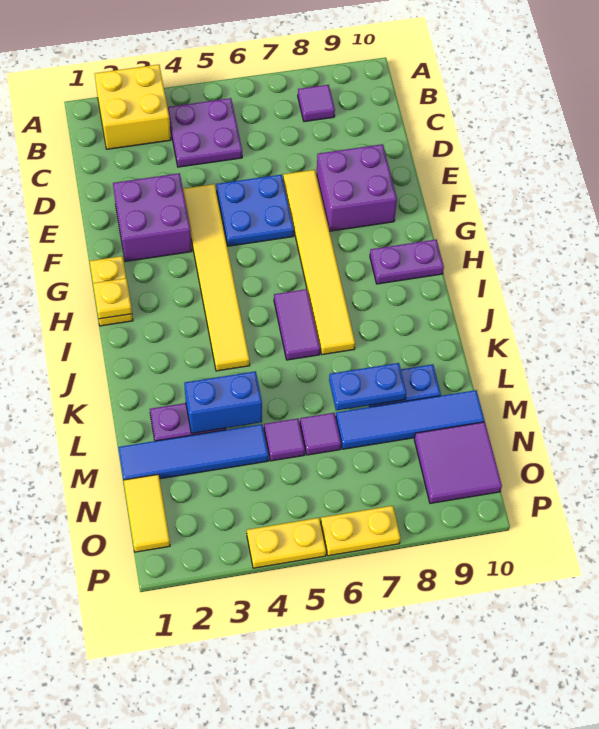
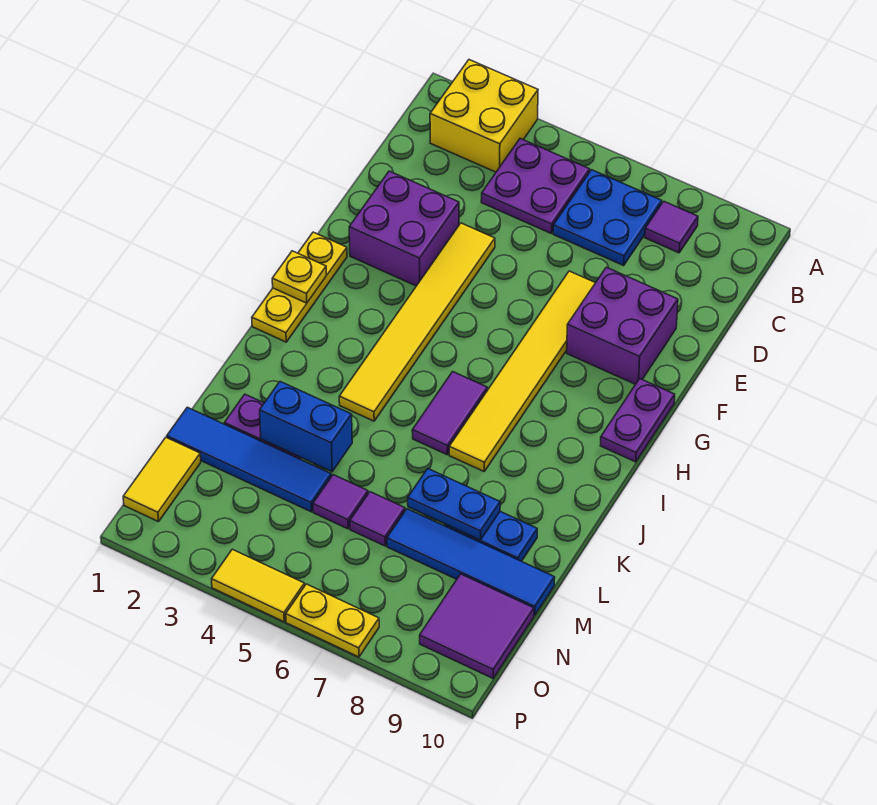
blue plate E5:F6 level 1 -> blue plate B6:C7 level 1
yellow plate G1:H1 level 1 -> yellow plate G1:I1 level 1
purple plate H9:H10 level 1 -> purple plate G10:H10 level 1
yellow plate P4:P5 level 1 -> yellow tile P4:P5 level 1

